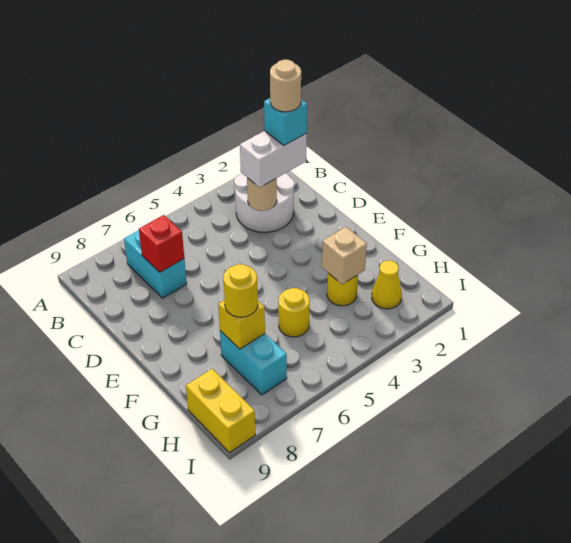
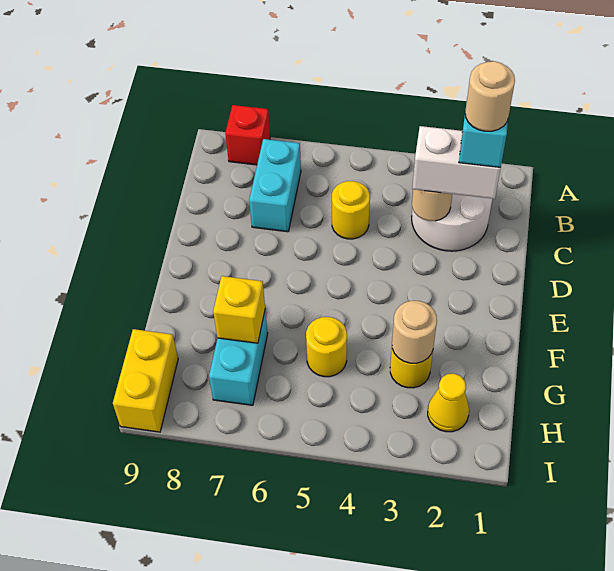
red brick C7 level 2 -> red brick A8 level 1
tan brick G3 level 2 -> tan round brick G3 level 2
yellow round brick G7 level 3 -> yellow round brick C5 level 1

